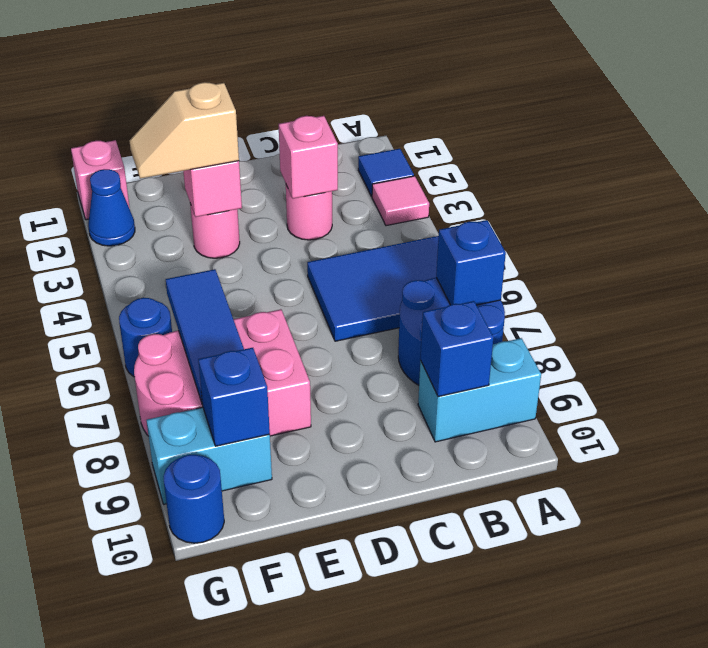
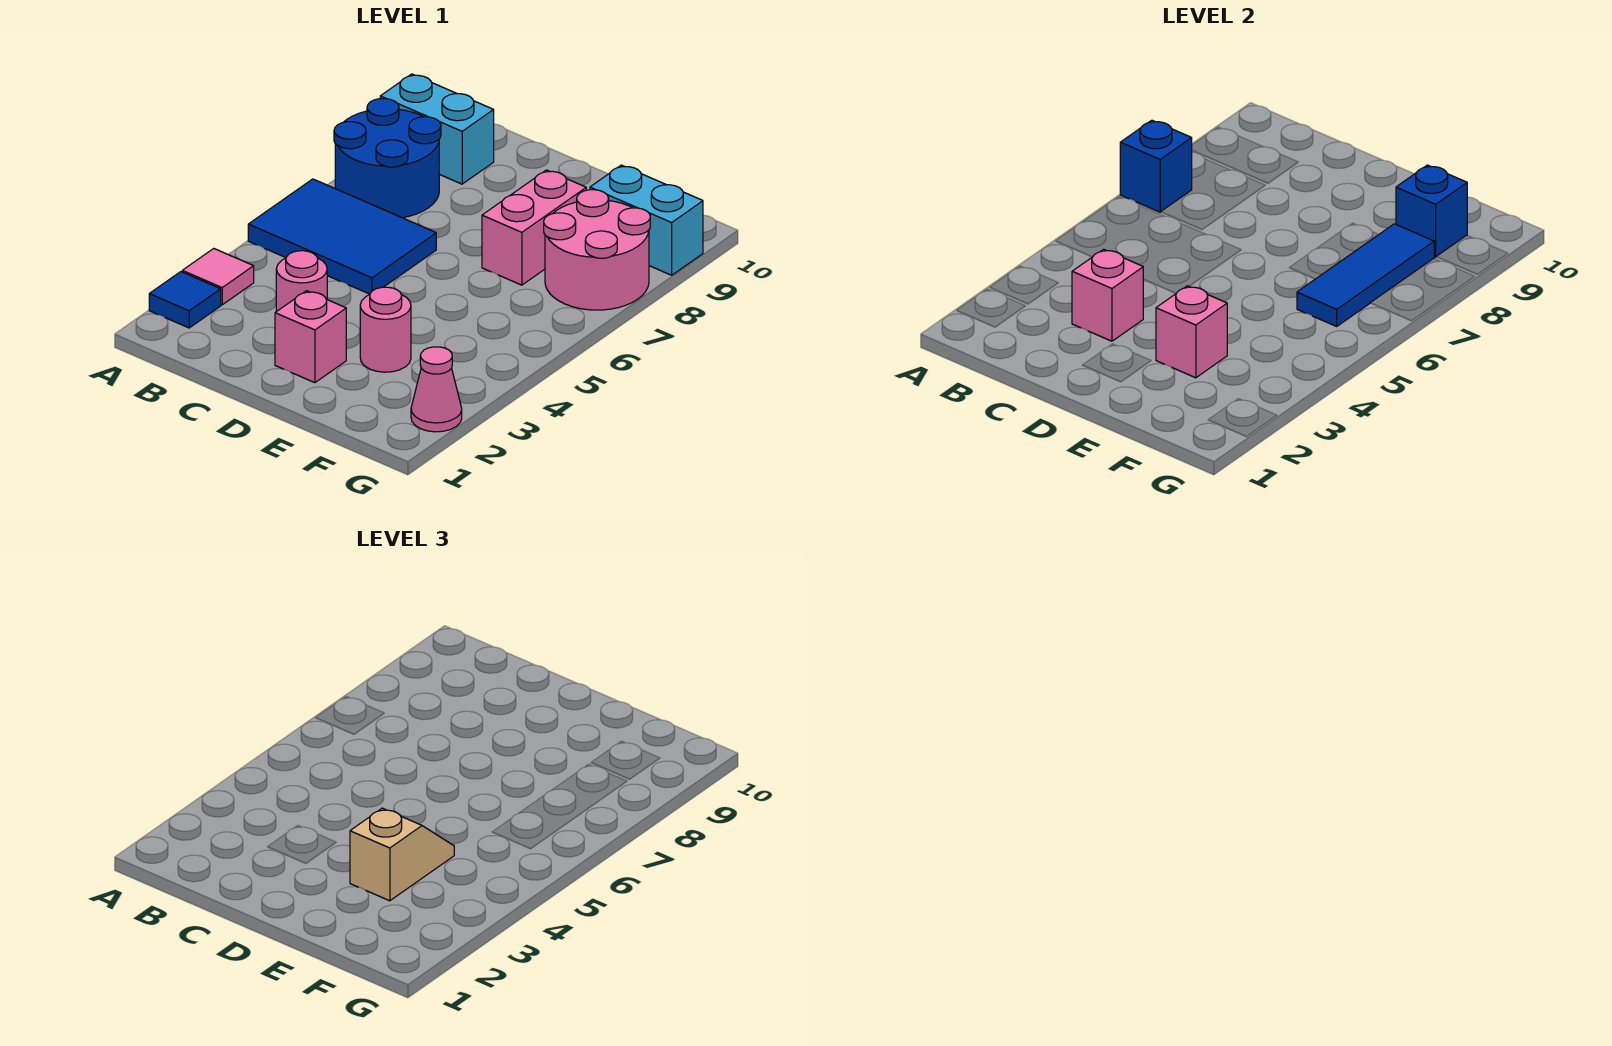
blue brick B9 level 2 -> none
tan slope E3:F3 level 3 top E -> tan slope E3:E4 level 3 top 3
pink brick G1 level 1 -> pink brick D2 level 1
blue cone G2 level 1 -> pink cone G2 level 1
blue round brick G6 level 1 -> none
blue round brick G10 level 1 -> none

